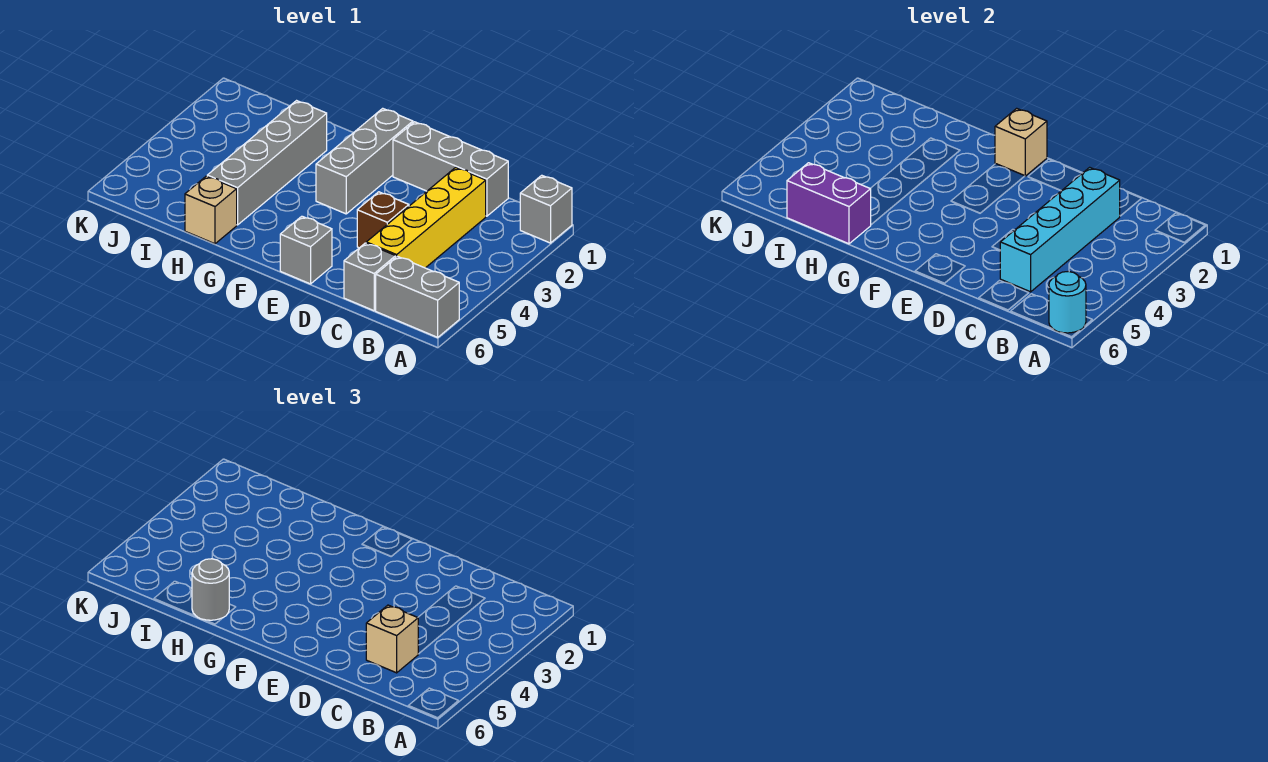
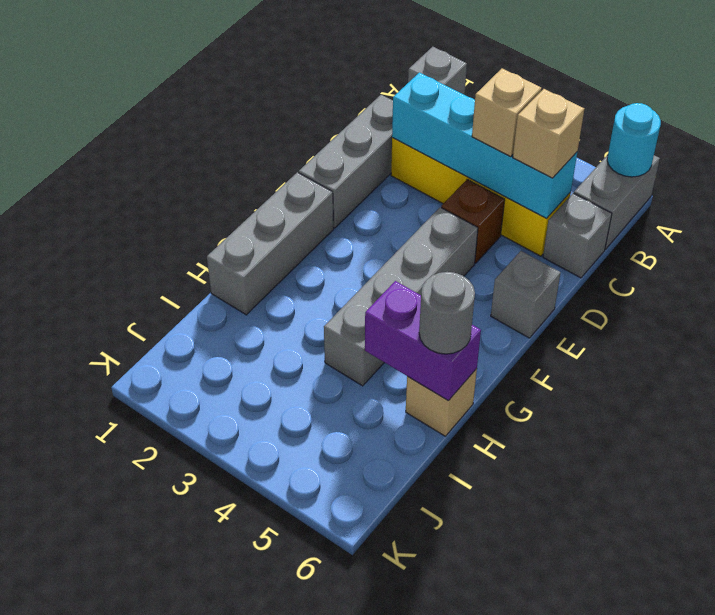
grey brick F1:F3 level 1 -> grey brick F1:H1 level 1
tan brick F1 level 2 -> tan brick C4 level 3
grey brick H2:H5 level 1 -> grey brick E4:H4 level 1
purple brick H6:I6 level 2 -> purple brick H5:H6 level 2

